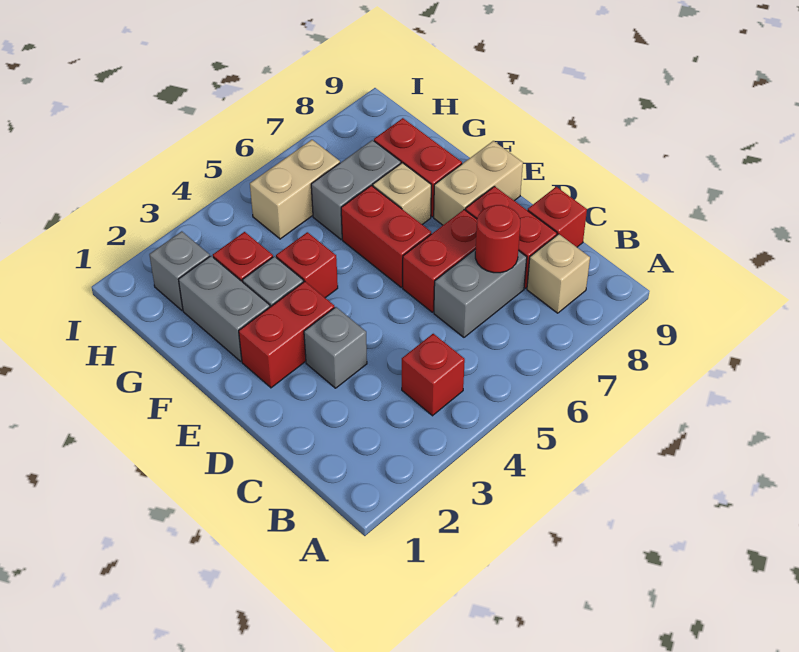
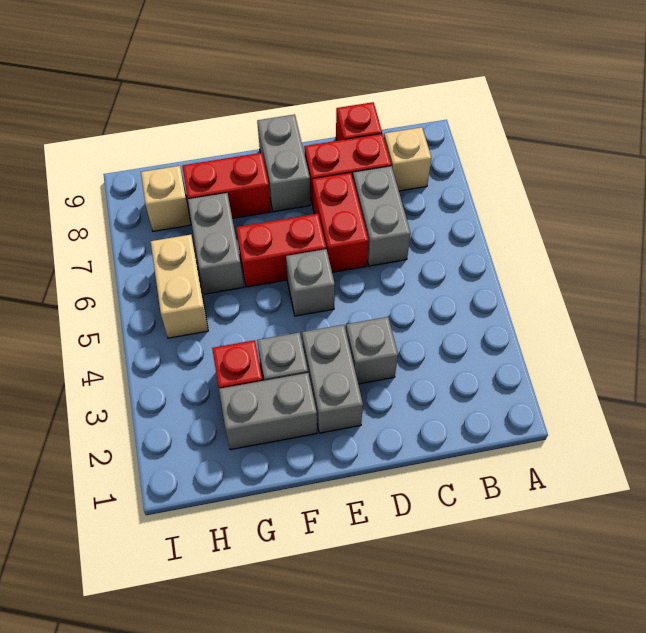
red brick B4 level 1 -> none
red round brick C7 level 2 -> none
red brick E2:E3 level 1 -> grey brick E2:E3 level 1
tan brick E8:E9 level 1 -> grey brick E8:E9 level 1
red brick F4 level 1 -> none
tan brick F7 level 1 -> tan brick H8 level 1
grey brick H2 level 1 -> grey brick E5 level 1

